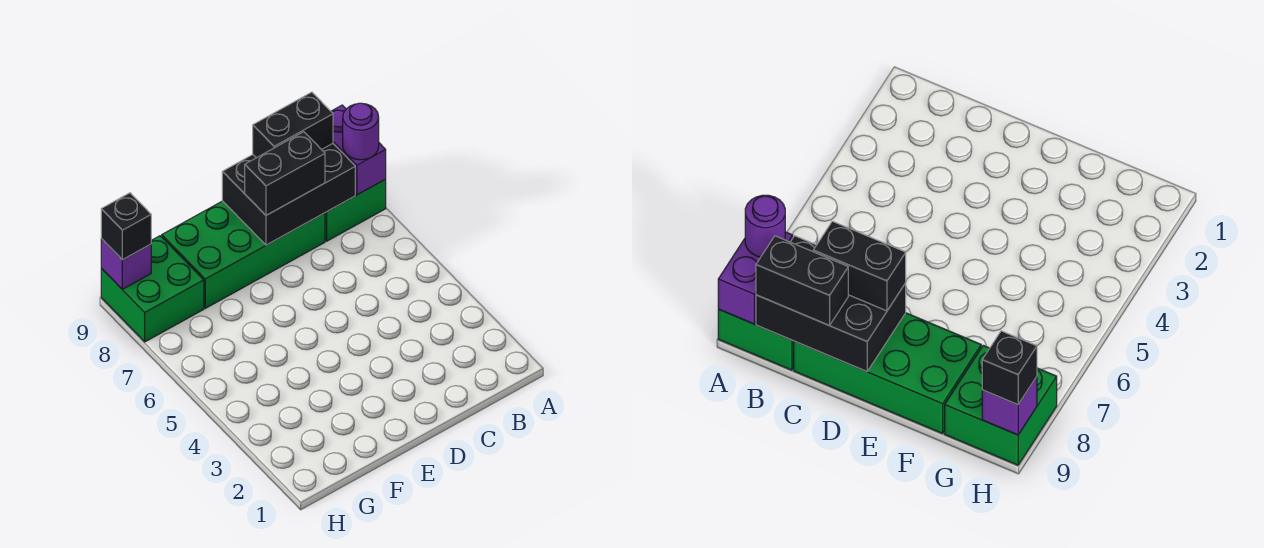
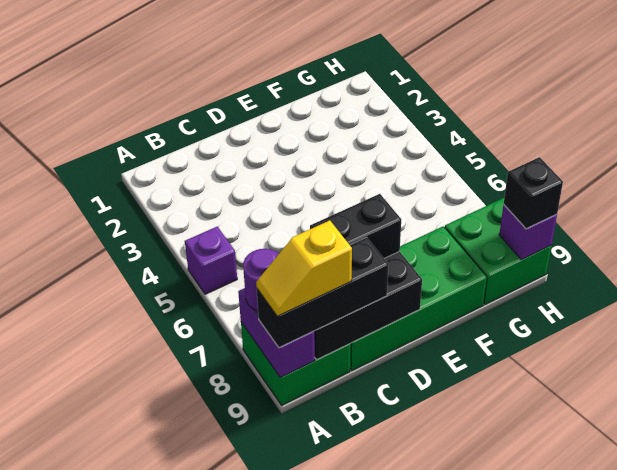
none -> purple brick A5 level 1
none -> yellow slope A9:B9 level 4 top B
black brick B9:C9 level 3 -> black brick A9:C9 level 3

